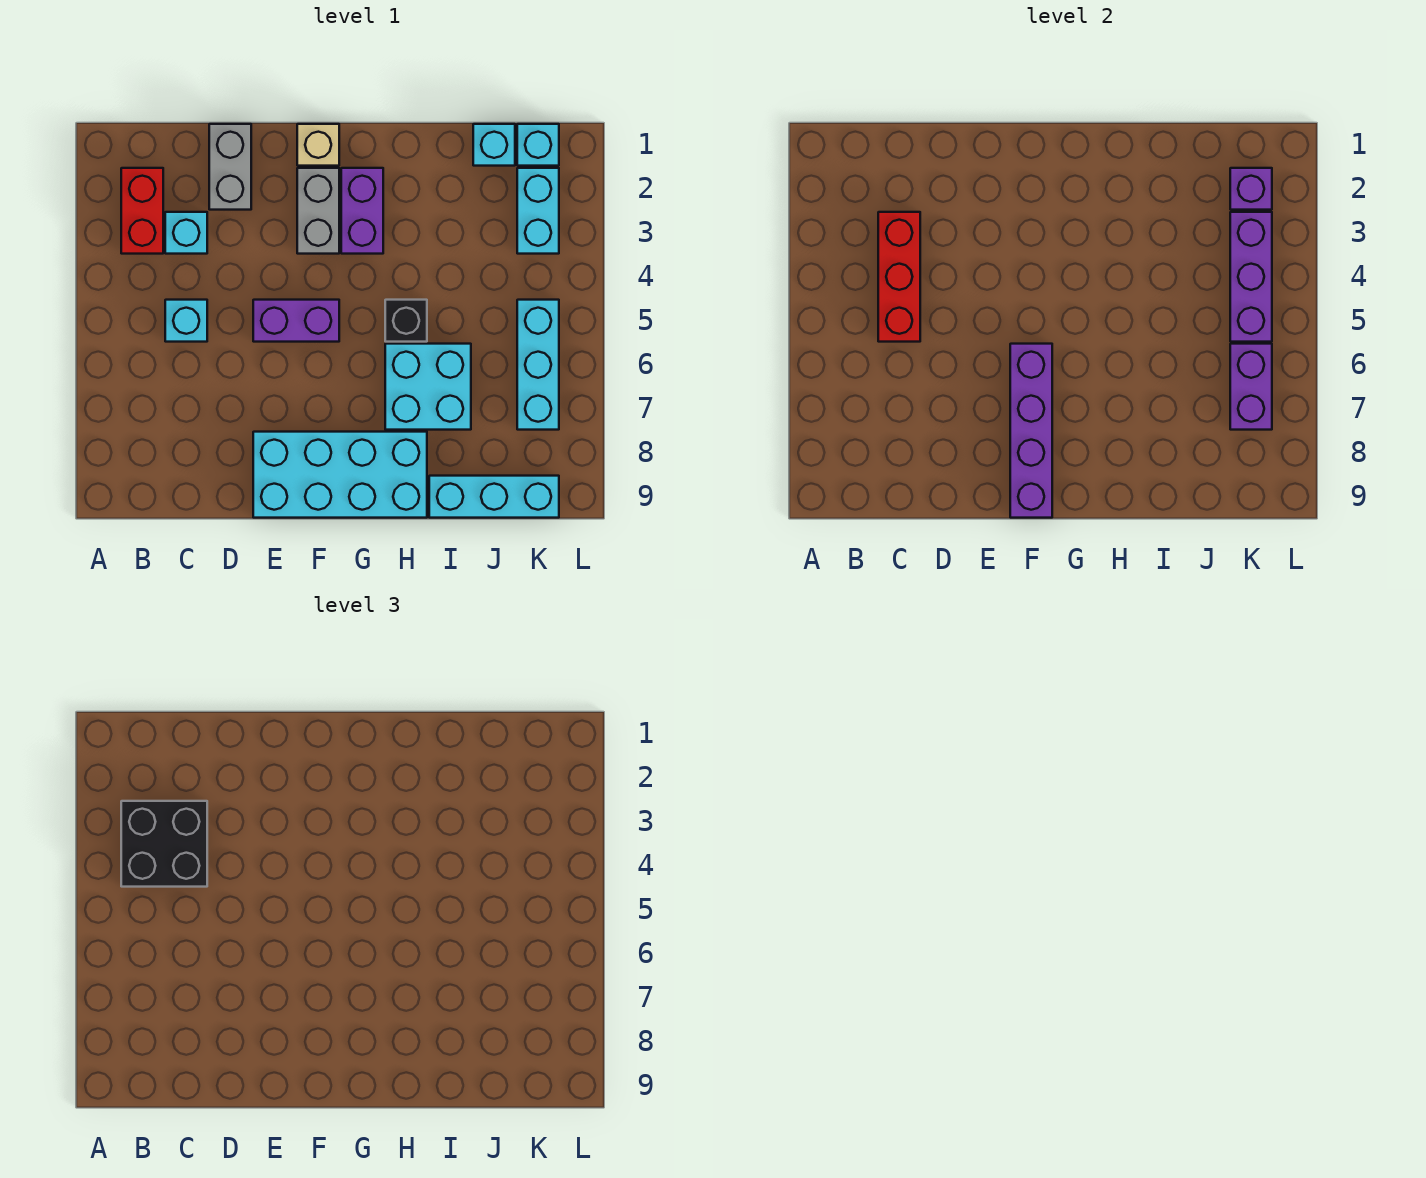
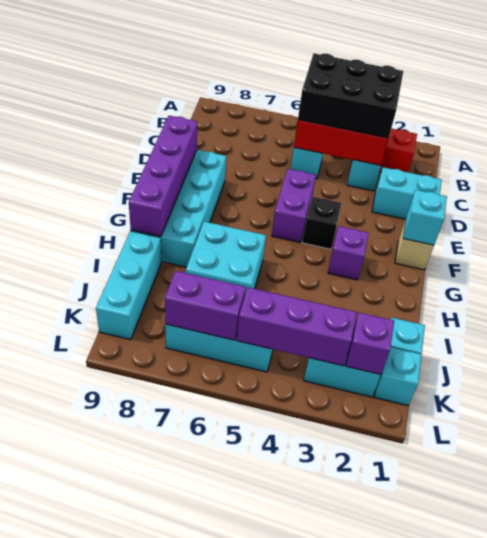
black brick B3:C4 level 3 -> black brick B3:C5 level 3
grey brick D1:D2 level 1 -> cyan brick D1:D2 level 1
none -> cyan brick F1 level 2
grey brick F2:F3 level 1 -> none
purple brick F6:F9 level 2 -> purple brick E9:H9 level 2
purple brick G2:G3 level 1 -> purple brick G3 level 1
black brick H5 level 1 -> black brick F4 level 1

